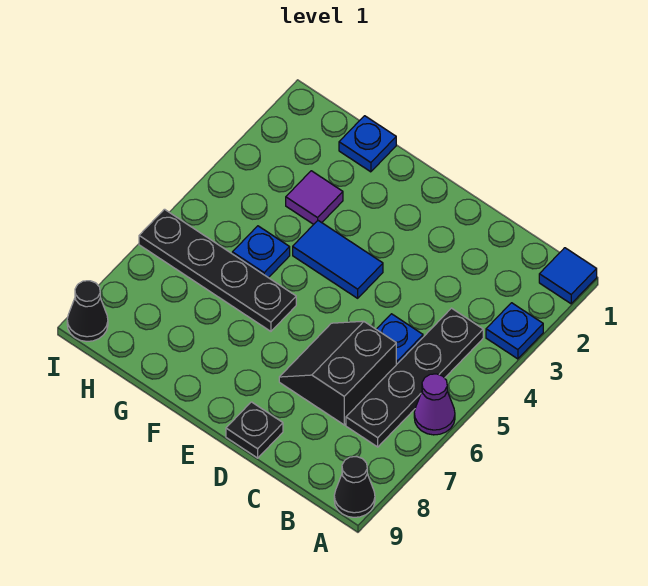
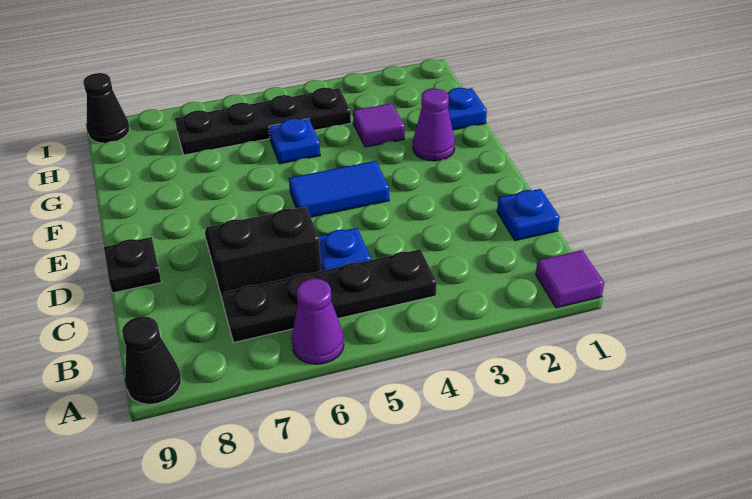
blue tile A1 level 1 -> purple tile A1 level 1
blue plate A3 level 1 -> blue plate C1 level 1
blue tile E4:F4 level 1 -> blue tile E4:E5 level 1
none -> purple cone F2 level 1
black plate F6:I6 level 1 -> black plate H4:H7 level 1

